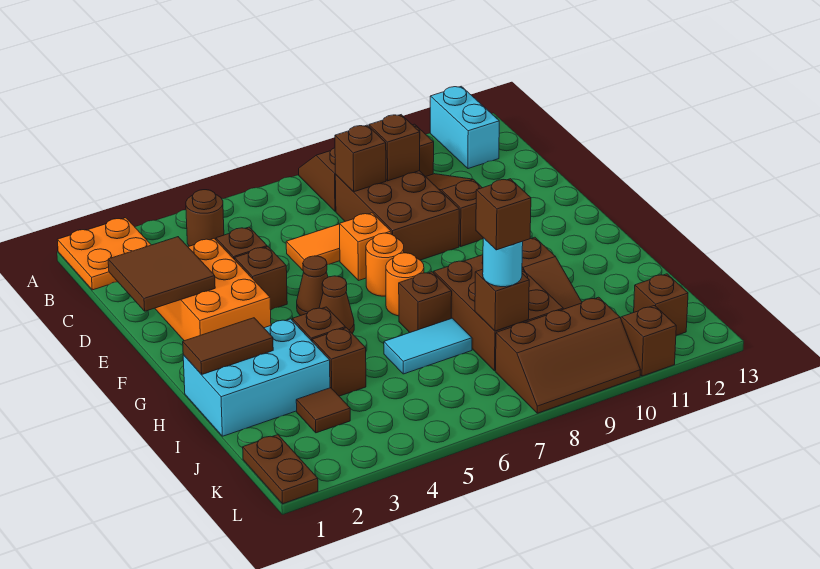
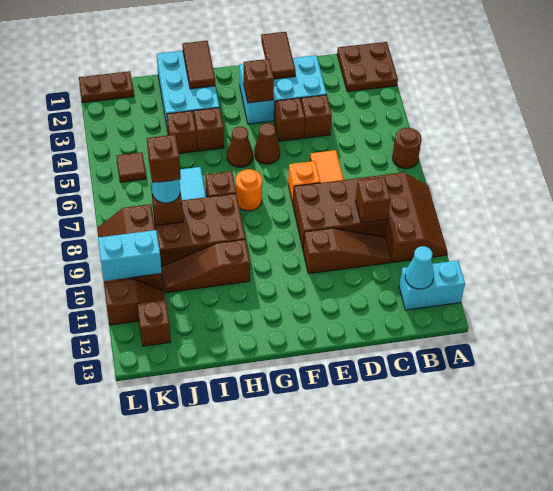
orange plate A1:B2 level 1 -> brown plate A1:B2 level 1
brown round brick B4 level 1 -> brown round brick A6 level 1
none -> cyan cone B12 level 2
brown brick C8 level 2 -> brown brick F3 level 2
brown tile D1:E2 level 2 -> brown tile E1:E2 level 2
orange brick D2:F3 level 1 -> cyan brick D2:F3 level 1
orange round brick F7 level 1 -> none
brown tile J3 level 1 -> brown tile K5 level 1
none -> cyan brick K10:L10 level 2

